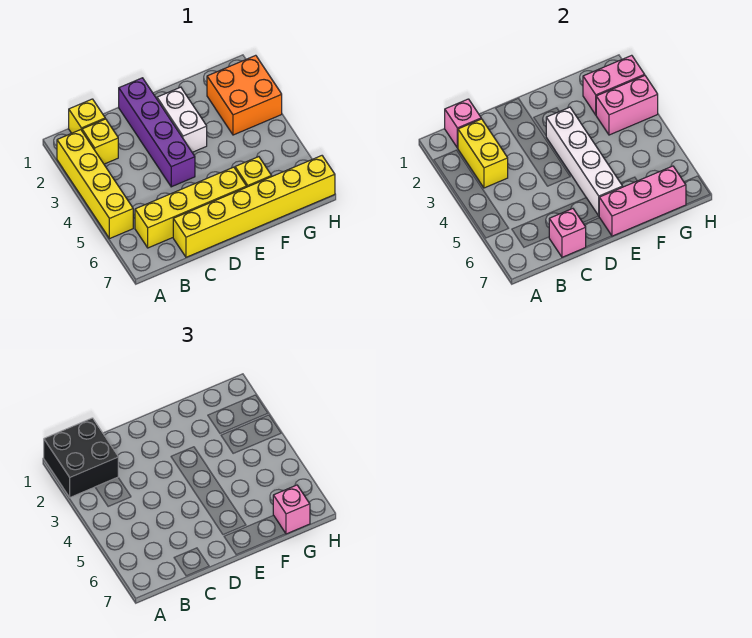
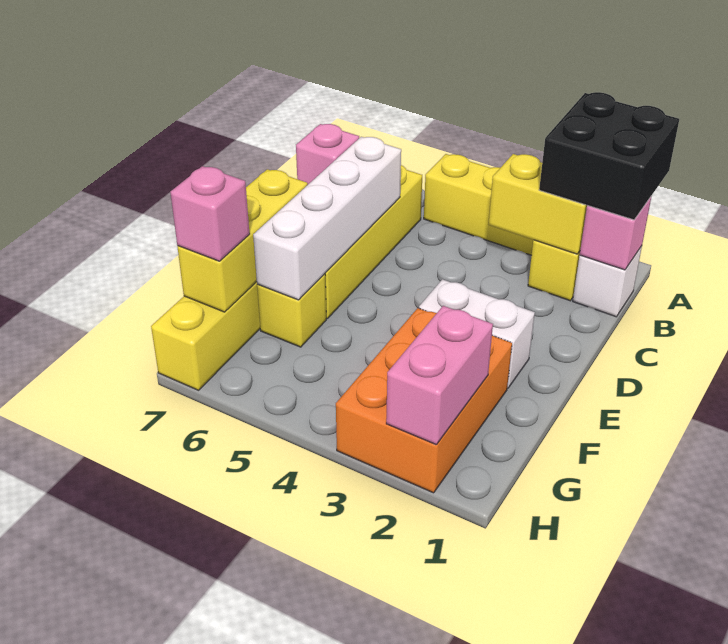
yellow brick B1 level 1 -> white brick B1 level 1
purple brick D1:D4 level 1 -> none
white brick E3:E6 level 2 -> white brick C6:F6 level 2
pink brick E7:G7 level 2 -> yellow brick E7:G7 level 2
orange brick G2:H3 level 1 -> orange brick F2:H3 level 1
pink brick G3:H3 level 2 -> none

